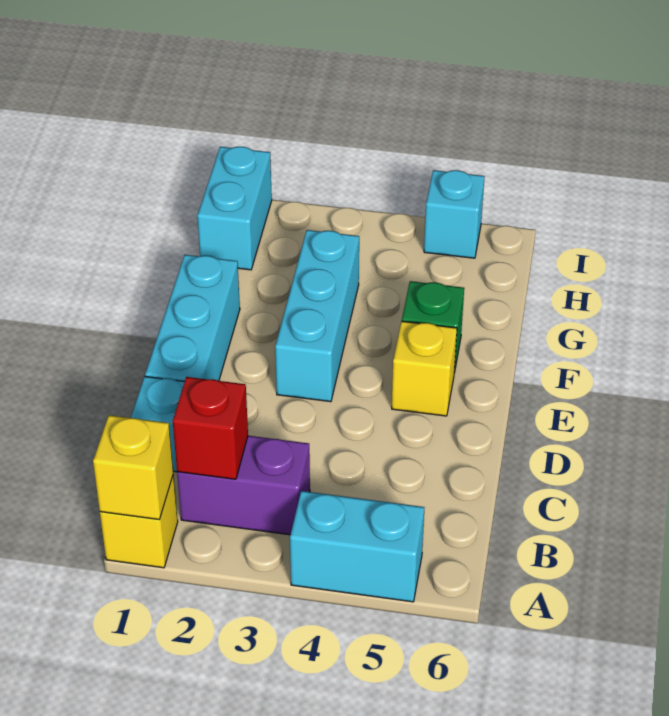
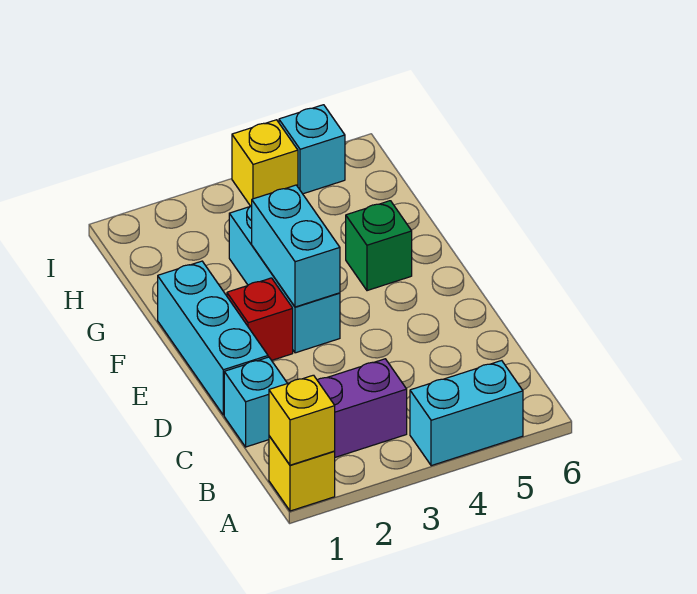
red brick B2 level 2 -> red brick E2 level 1
yellow brick E5 level 1 -> yellow brick I4 level 1
cyan brick H1:I1 level 1 -> cyan brick E3:F3 level 2

